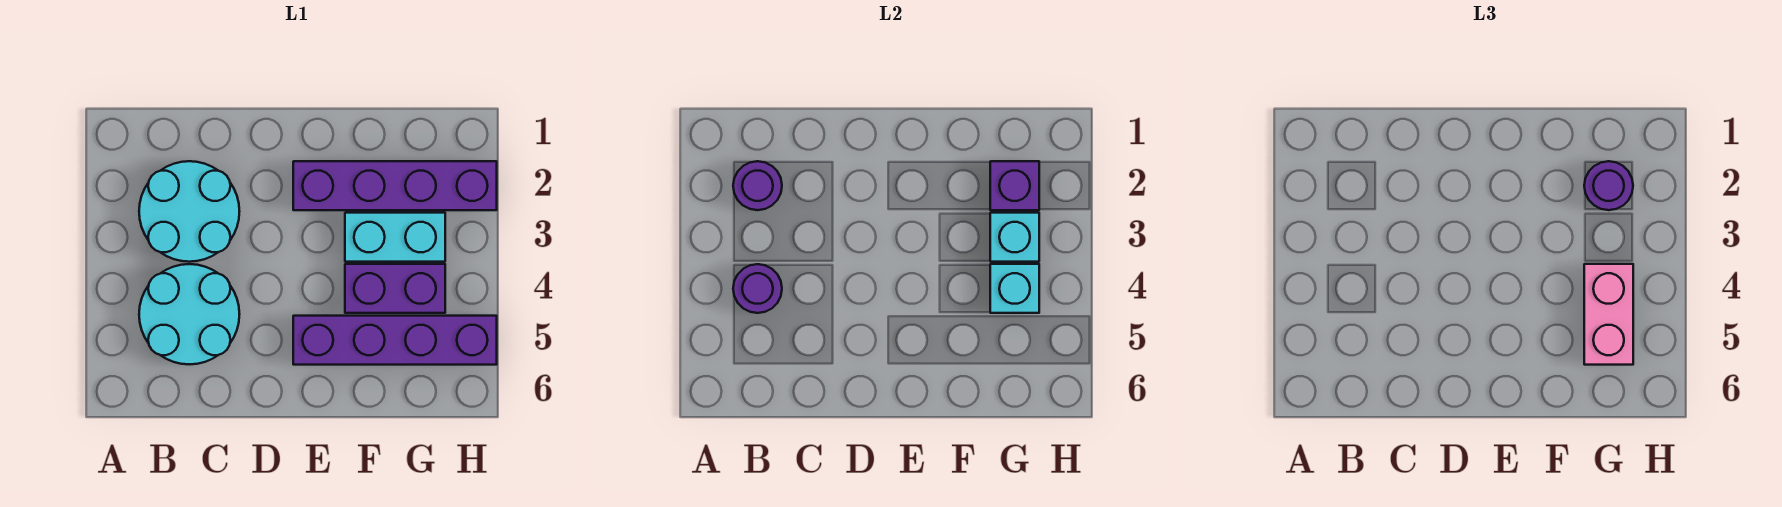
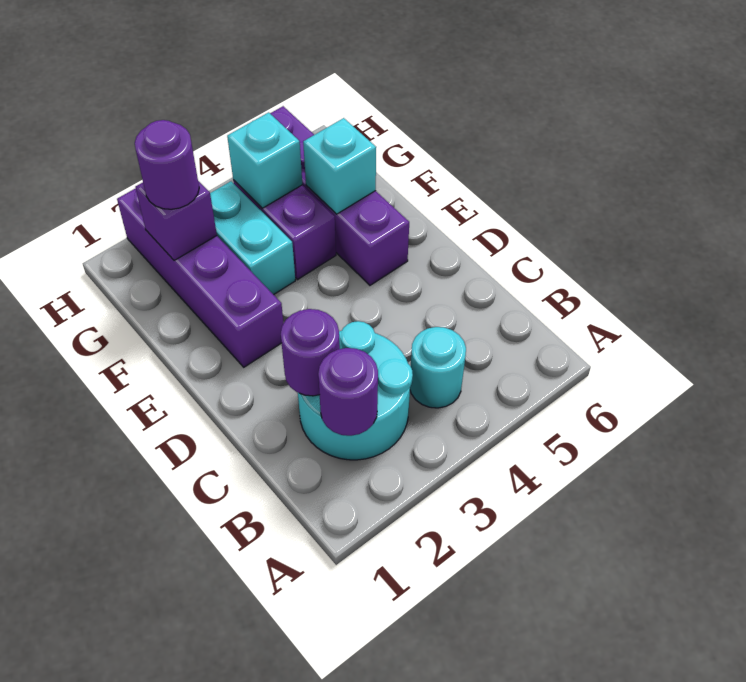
cyan round brick B4:C5 level 1 -> cyan round brick B4 level 1
purple round brick B4 level 2 -> purple round brick C2 level 2
cyan brick G3 level 2 -> cyan brick F5 level 2
pink brick G4:G5 level 3 -> none

